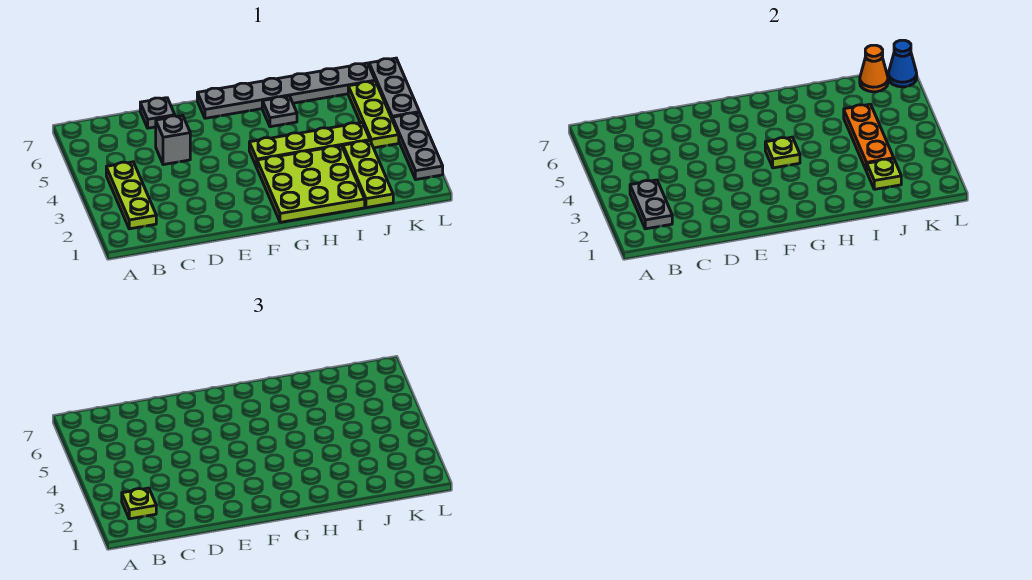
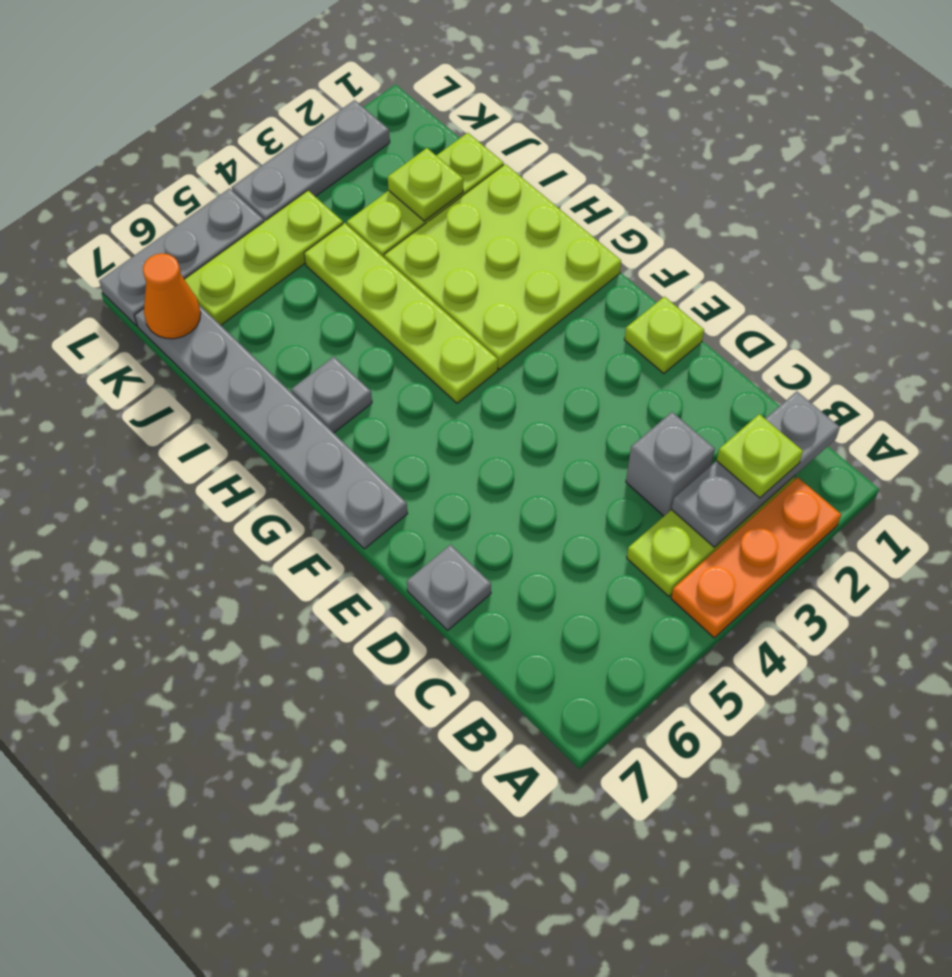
grey plate B2:B3 level 2 -> grey plate B1:B3 level 2
grey brick D5 level 1 -> grey brick C3 level 1
lime plate G4 level 2 -> lime plate E1 level 1
orange plate J3:J5 level 2 -> orange plate A2:A4 level 1
blue cone L7 level 2 -> none

